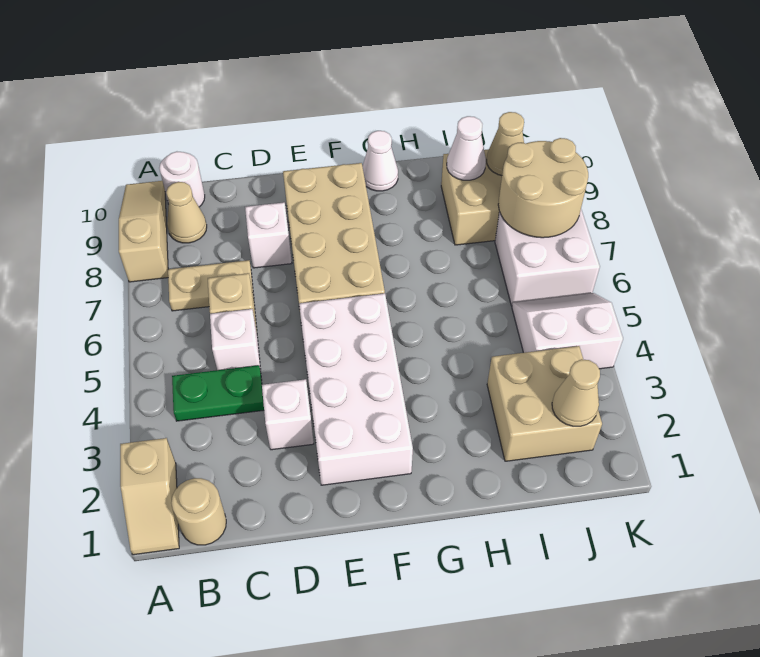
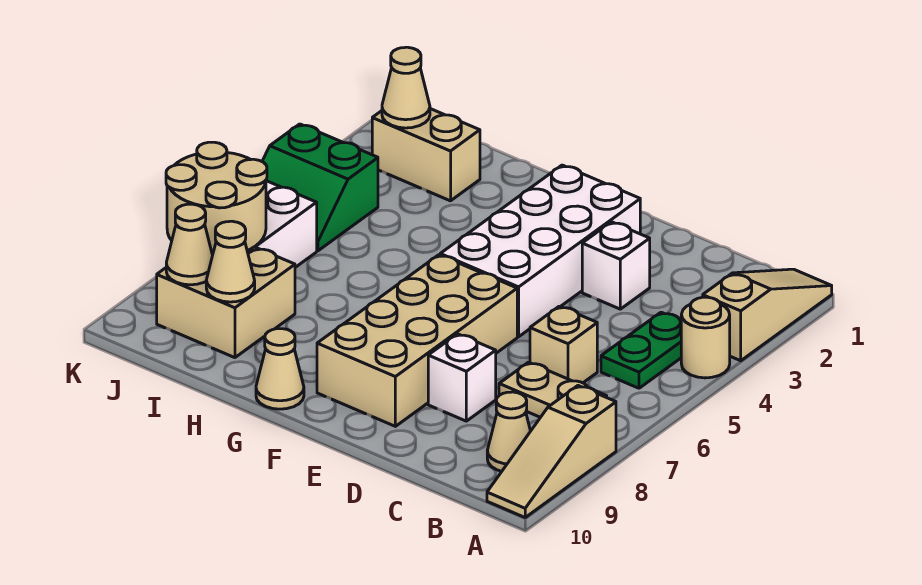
tan slope A1:A2 level 1 top 2 -> tan slope A1:A3 level 1 top 3
tan round brick B1 level 1 -> tan round brick A4 level 1
green plate B4:C4 level 1 -> green plate B4:B5 level 1
white round brick B10 level 1 -> none
white brick C5 level 1 -> none
white cone G10 level 1 -> tan cone G10 level 1
tan brick I2:J3 level 1 -> tan brick I2:J2 level 1
white cone I9 level 2 -> tan cone I9 level 2
white slope J4:K5 level 1 top 4 -> green slope J4:K5 level 1 top 4

